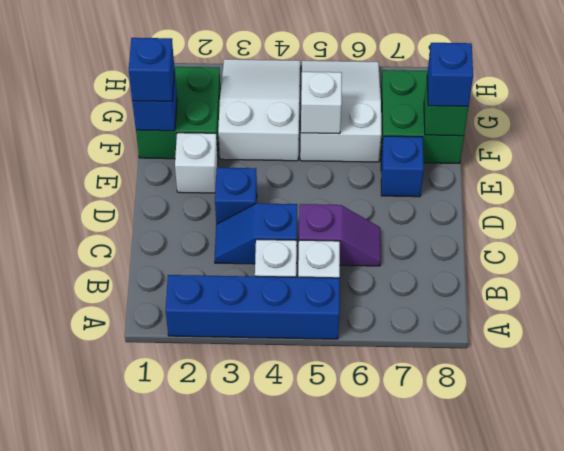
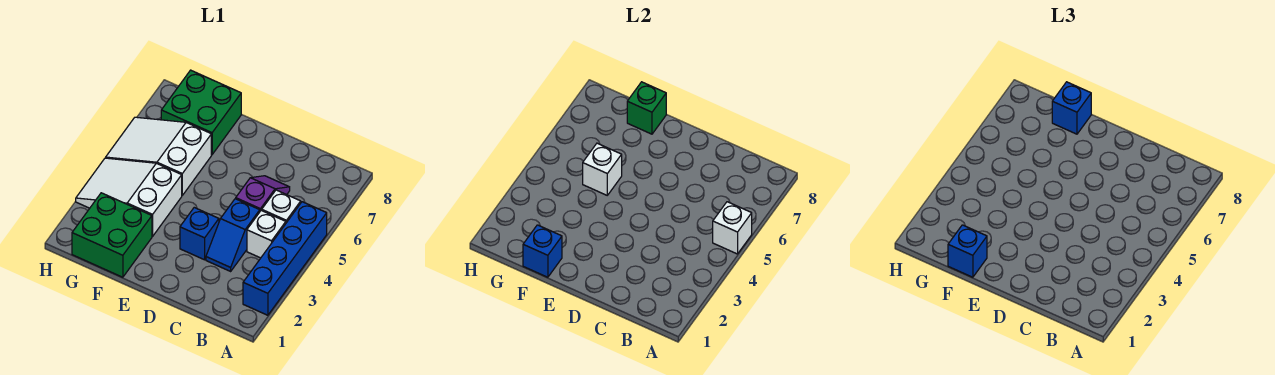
white brick E2 level 1 -> white brick A5 level 2
blue brick E7 level 1 -> none

